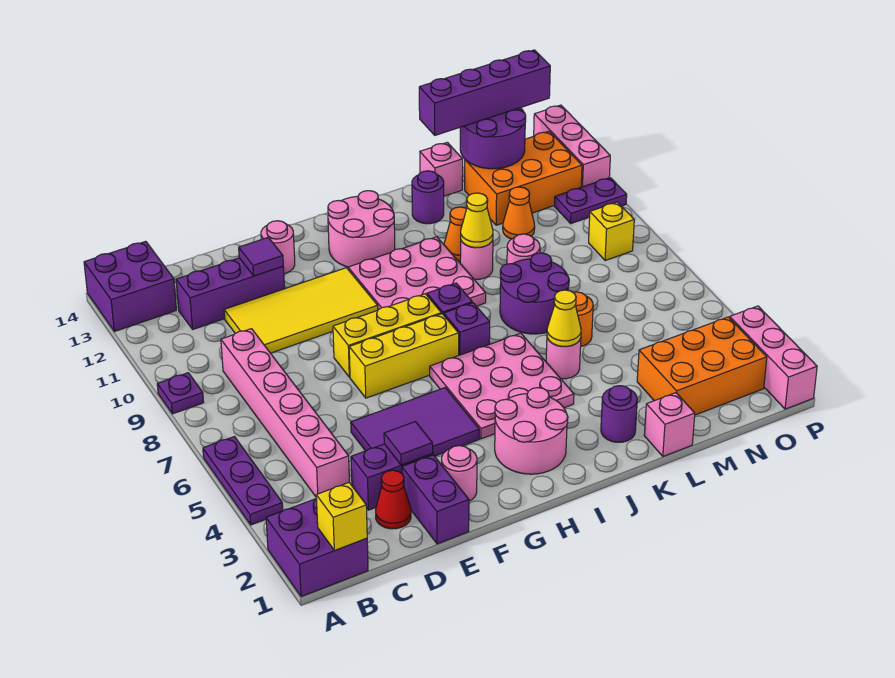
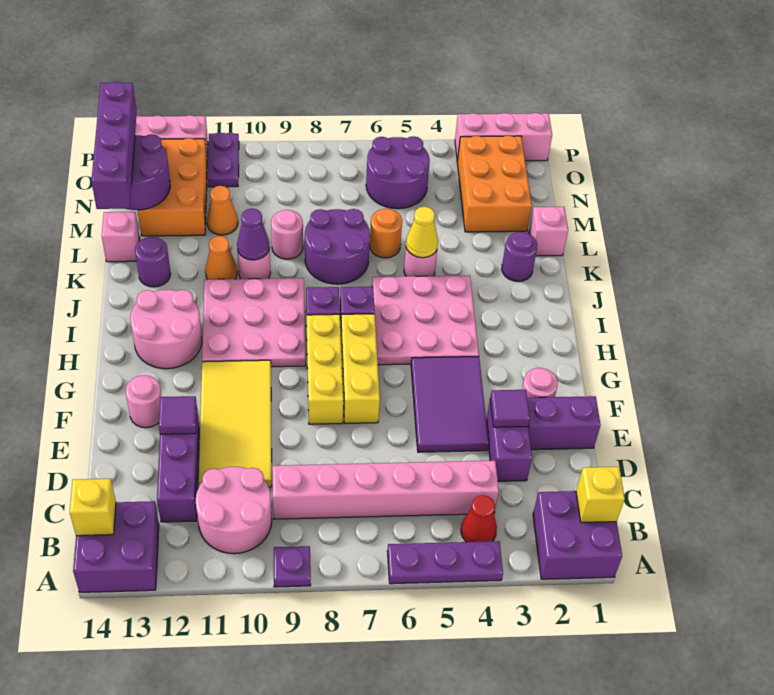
red cone D2 level 1 -> red cone B4 level 1
pink round brick H2:I3 level 1 -> pink round brick B10:C11 level 1
yellow cone K10 level 2 -> purple cone K10 level 2
none -> purple round brick N5:O6 level 1
yellow brick O9 level 1 -> yellow brick B14 level 2

